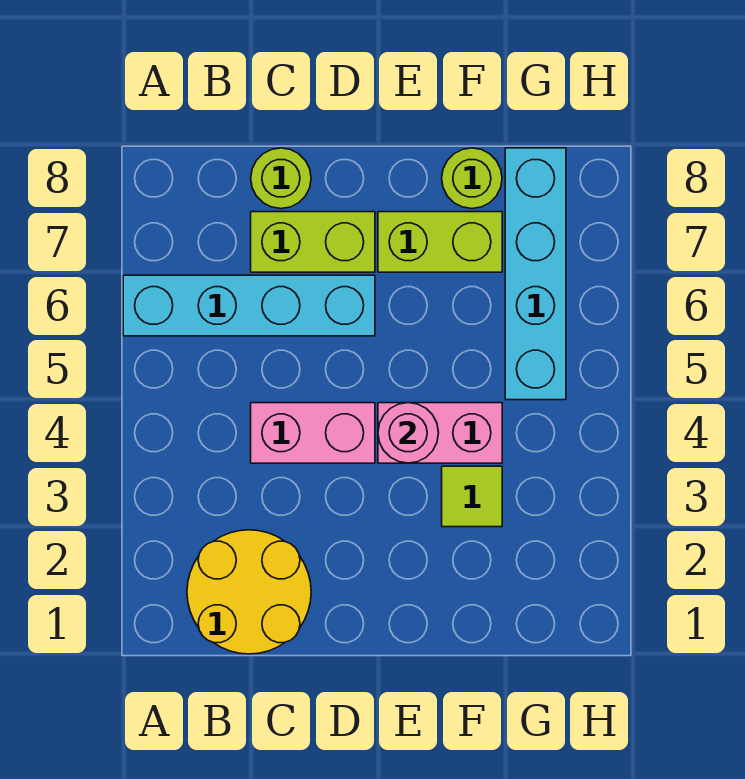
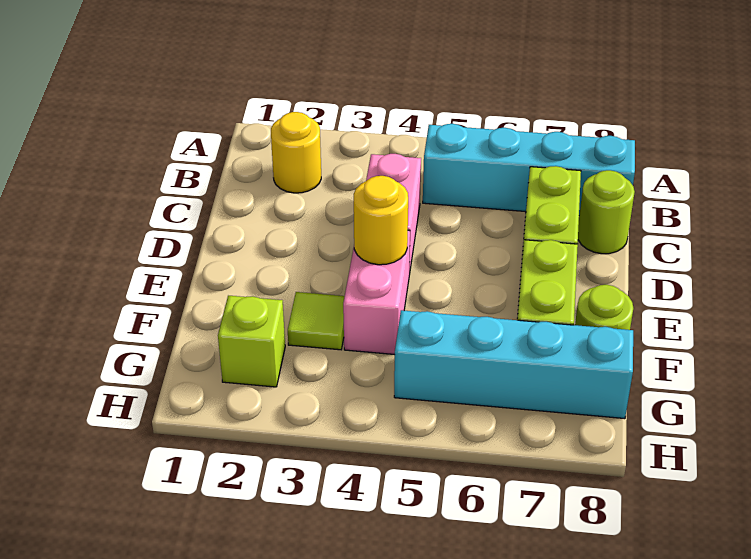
cyan brick A6:D6 level 1 -> cyan brick B5:B8 level 1
yellow round brick B1:C2 level 1 -> yellow round brick B2 level 1
pink round brick E4 level 2 -> yellow round brick E4 level 2
none -> lime brick G2 level 1

